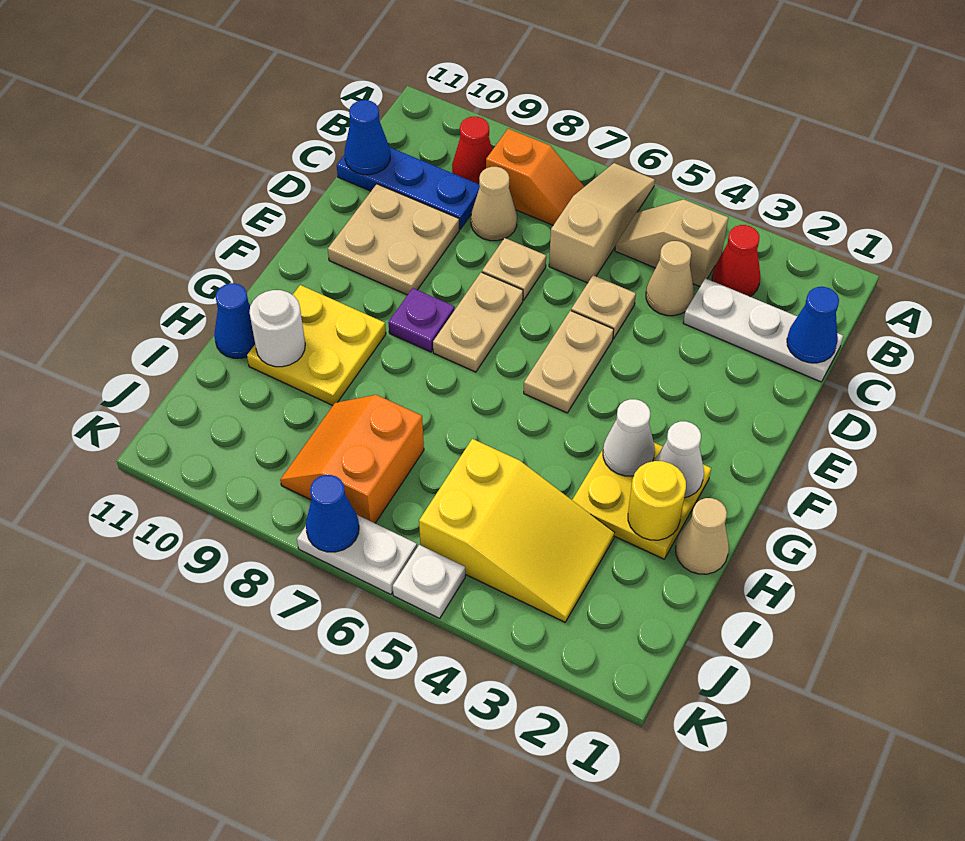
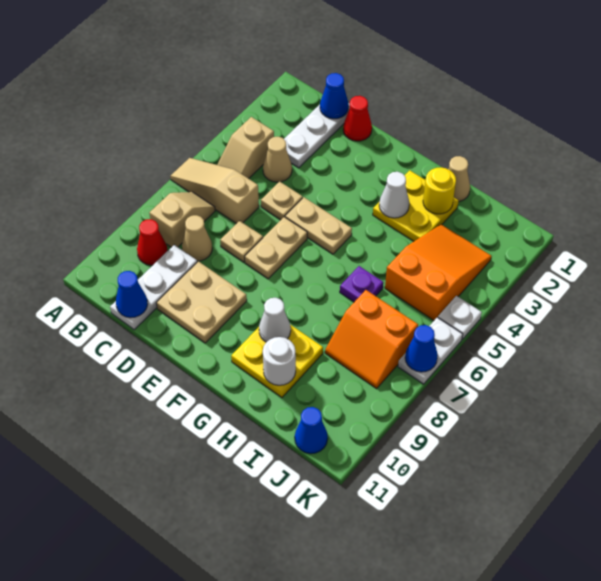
red cone B3 level 1 -> red cone D1 level 1
orange slope B7:B8 level 1 top 8 -> tan slope B7:B8 level 1 top 8
blue plate C9:C11 level 1 -> white plate C9:C11 level 1
tan plate E7:F7 level 1 -> tan plate E6:E7 level 1
purple plate F8 level 1 -> purple plate H6 level 1
white cone G2 level 2 -> white cone G9 level 2
blue cone H11 level 1 -> blue cone J11 level 1
yellow slope I3:J5 level 1 top 5 -> orange slope I3:J5 level 1 top 5

